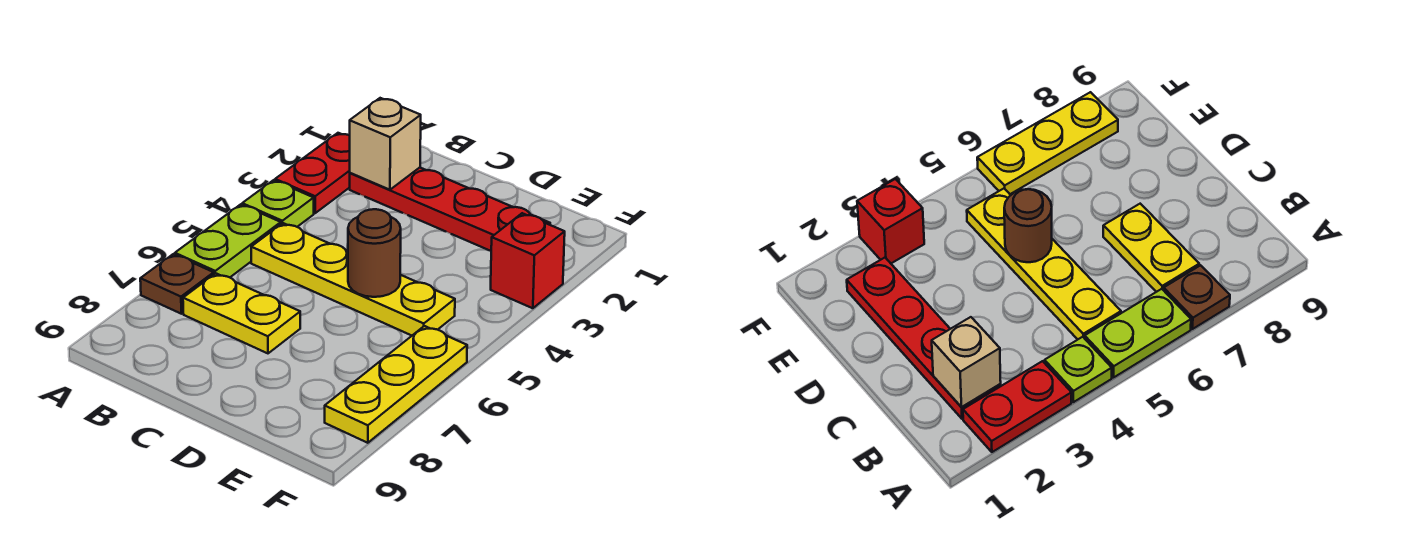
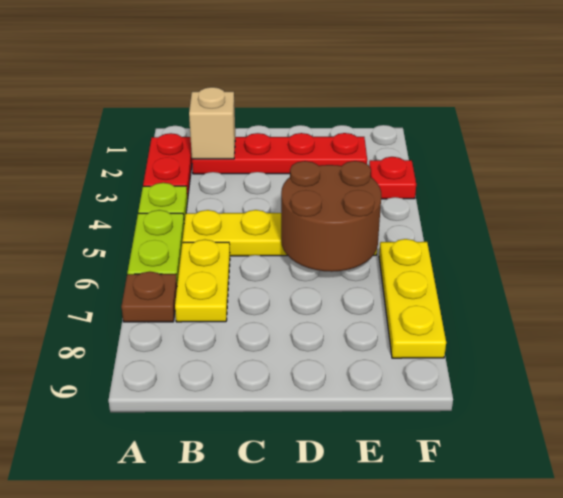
yellow plate B7:C7 level 1 -> yellow plate B6:B7 level 1
brown round brick D5 level 2 -> brown round brick D5:E6 level 2
red brick F3 level 1 -> red plate F3 level 1

